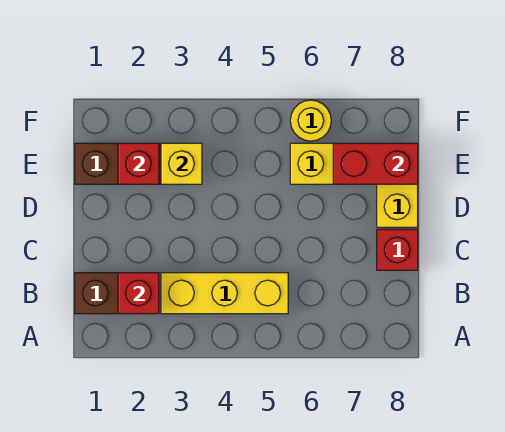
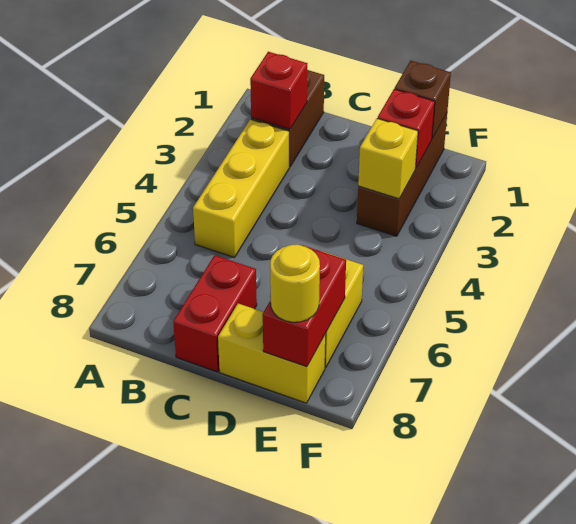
red brick C8 level 1 -> red brick C7:C8 level 1
none -> brown brick E1 level 2
yellow round brick F6 level 1 -> yellow round brick E8 level 3

